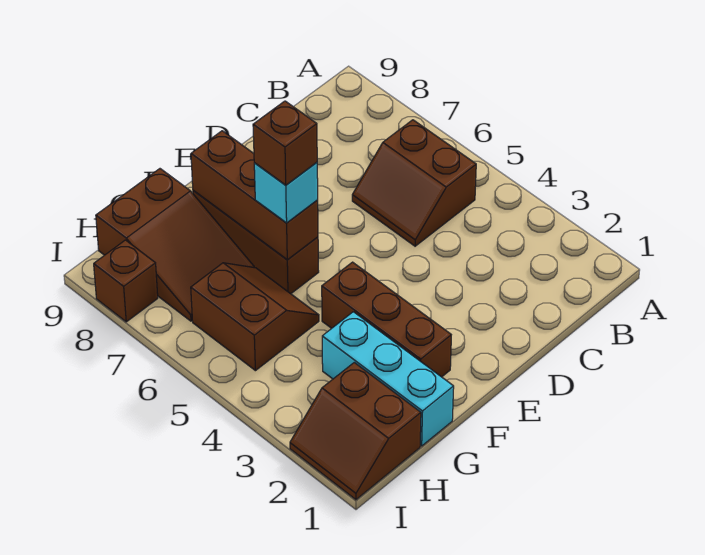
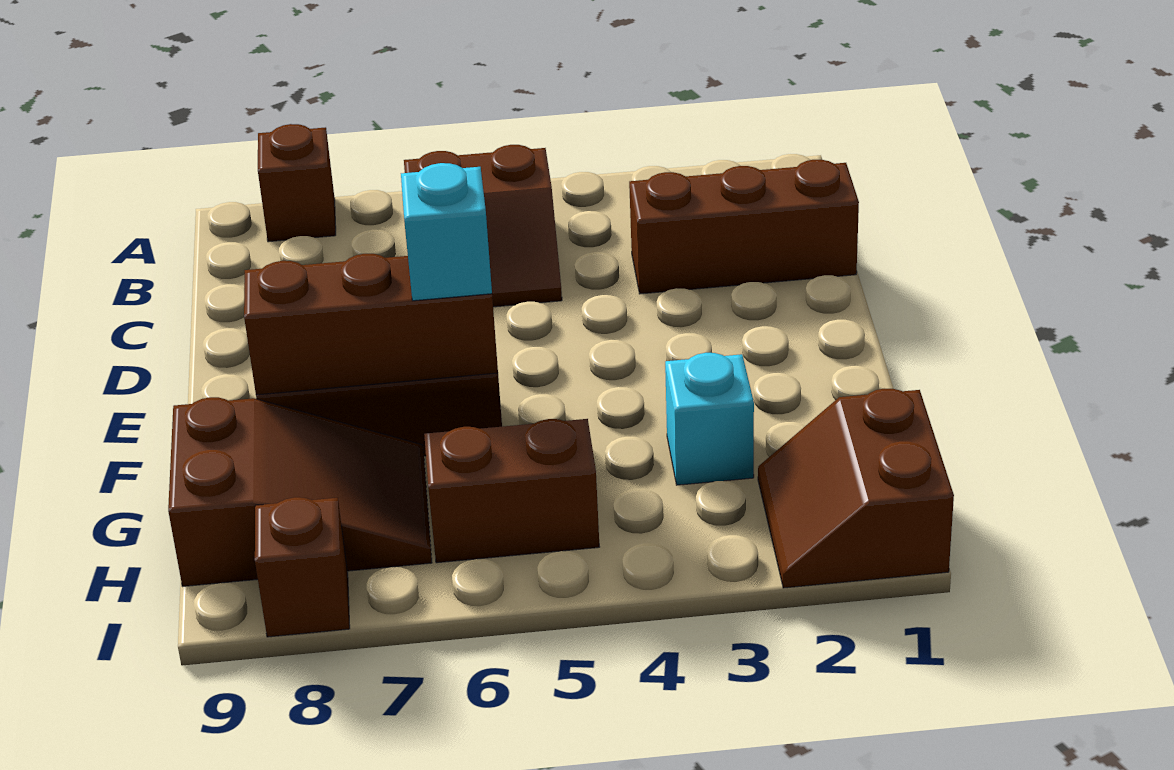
brown brick F2:F4 level 1 -> brown brick C1:C3 level 1
brown brick F6 level 4 -> brown brick A8 level 1
cyan brick G1:G3 level 1 -> cyan brick G3 level 1
brown slope H1:I2 level 1 top H -> brown slope H1:I2 level 1 top 1

